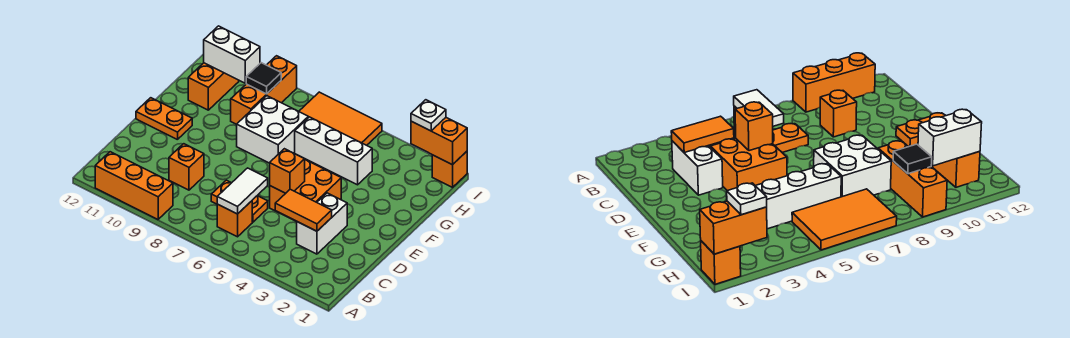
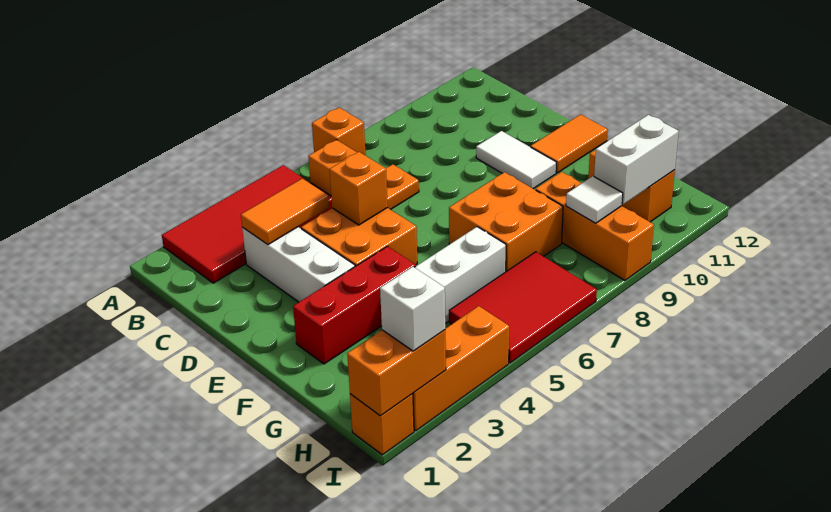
none -> red tile A2:B5 level 1
orange brick A9:A11 level 1 -> orange brick I2:I4 level 1
white tile B6:C6 level 2 -> white tile D10:E10 level 1
white brick C3:D3 level 1 -> white brick C3:E3 level 1
orange brick C9 level 1 -> orange brick A7 level 1
orange plate E11:E12 level 1 -> orange tile E11:E12 level 1
none -> red brick F2:F4 level 1
white brick F7:G8 level 1 -> orange brick F7:G8 level 1
orange tile H5:I7 level 1 -> red tile H5:I7 level 1
black tile H9 level 2 -> white tile H9 level 2
white plate I2 level 3 -> white brick I2 level 3

